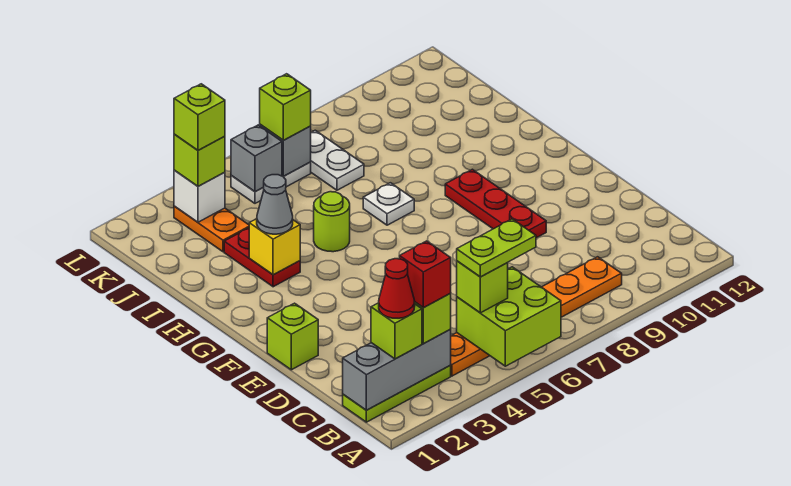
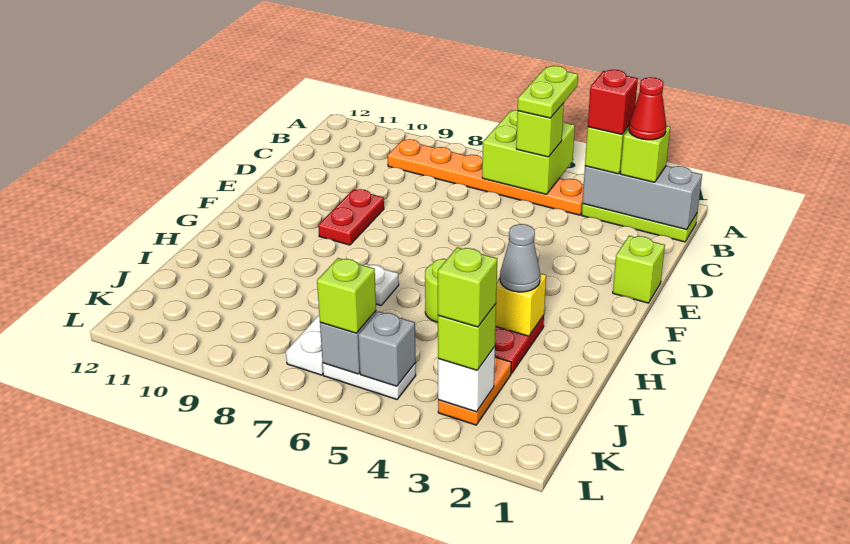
lime plate B5:B6 level 4 -> lime plate A5:B5 level 4
red plate E9:G9 level 1 -> red plate E9:F9 level 1

